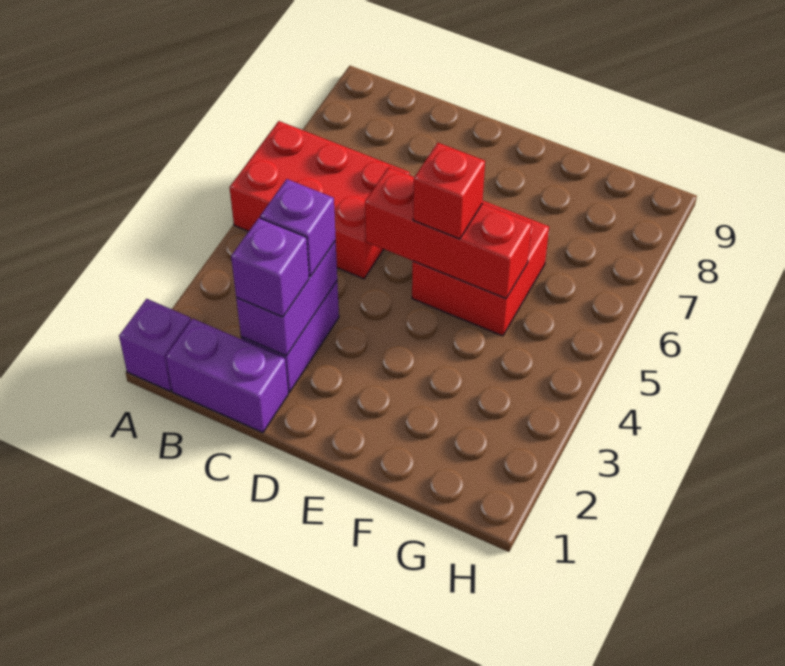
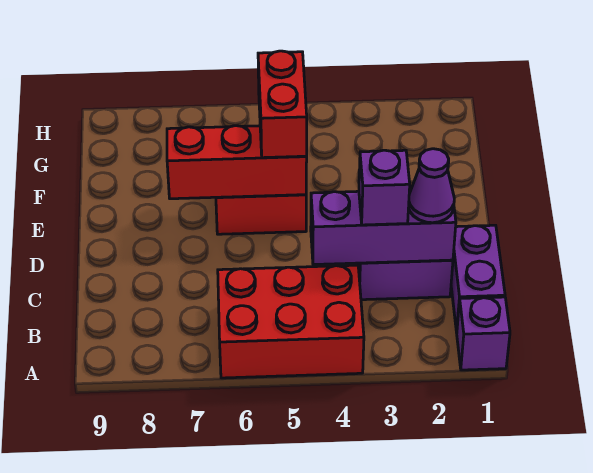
red brick A5:C6 level 1 -> red brick A4:B6 level 1
purple brick C2:C3 level 2 -> purple brick C2:C4 level 2
purple brick C2 level 3 -> purple cone C2 level 3
red brick D5:F5 level 2 -> red brick E5:E7 level 2
red brick E5 level 3 -> red brick E5:F5 level 3

